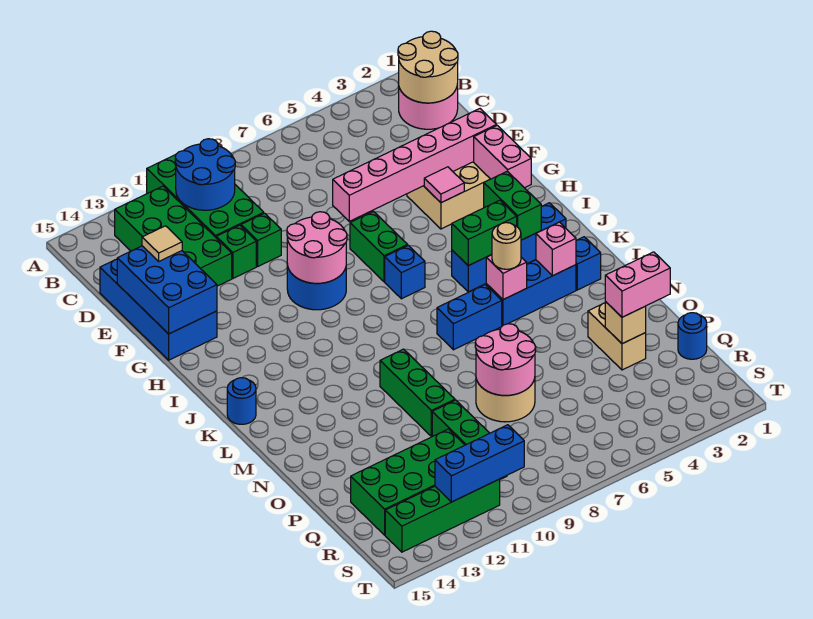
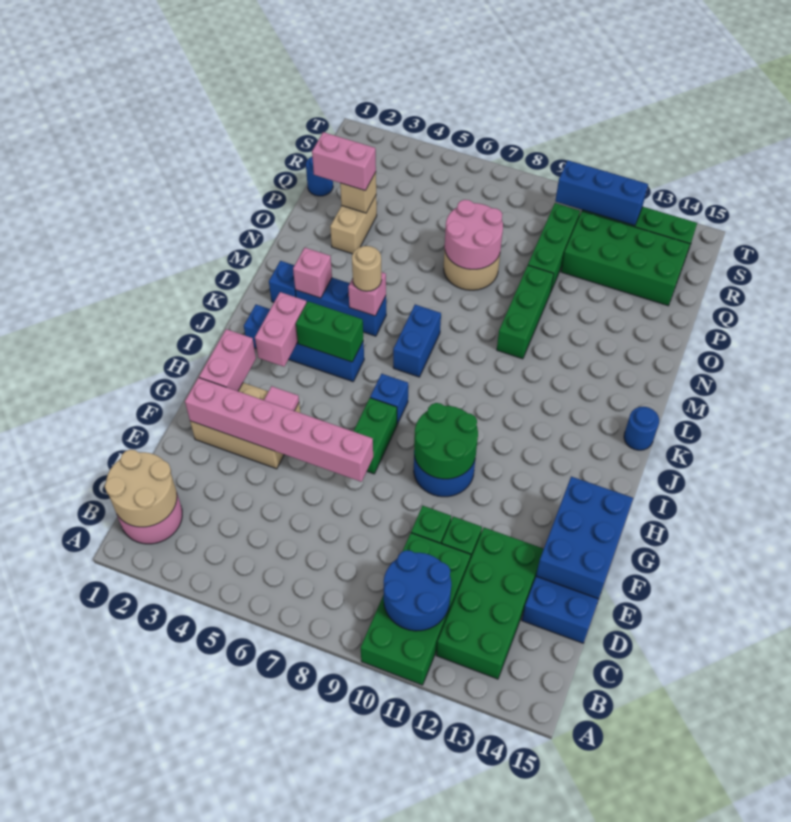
tan tile E14 level 3 -> none
pink round brick G9:H10 level 2 -> green round brick G9:H10 level 2
green brick I3:J3 level 2 -> pink brick I3:J3 level 2
blue brick L6:L7 level 1 -> blue brick K7:L7 level 1

